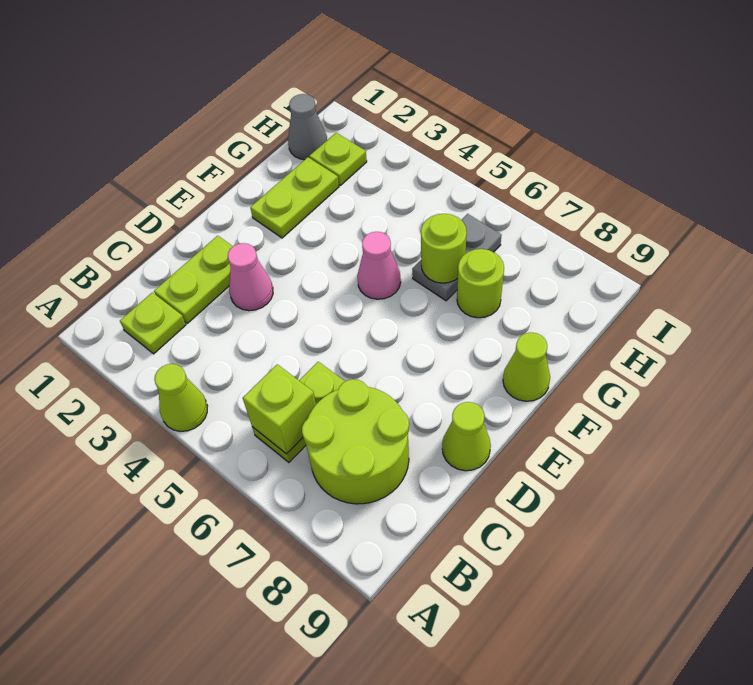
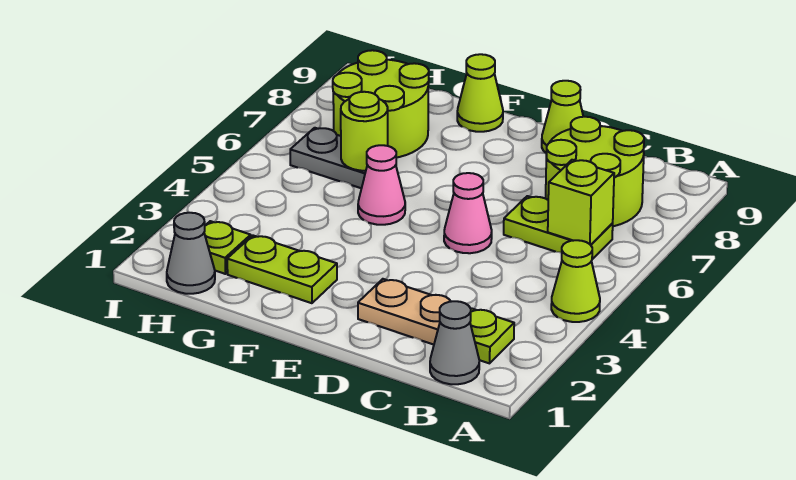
none -> grey cone B1 level 1
lime plate C2:D2 level 1 -> tan plate C2:D2 level 1
pink cone D3 level 1 -> pink cone D5 level 1
lime round brick G7 level 1 -> lime round brick G7:H8 level 1

